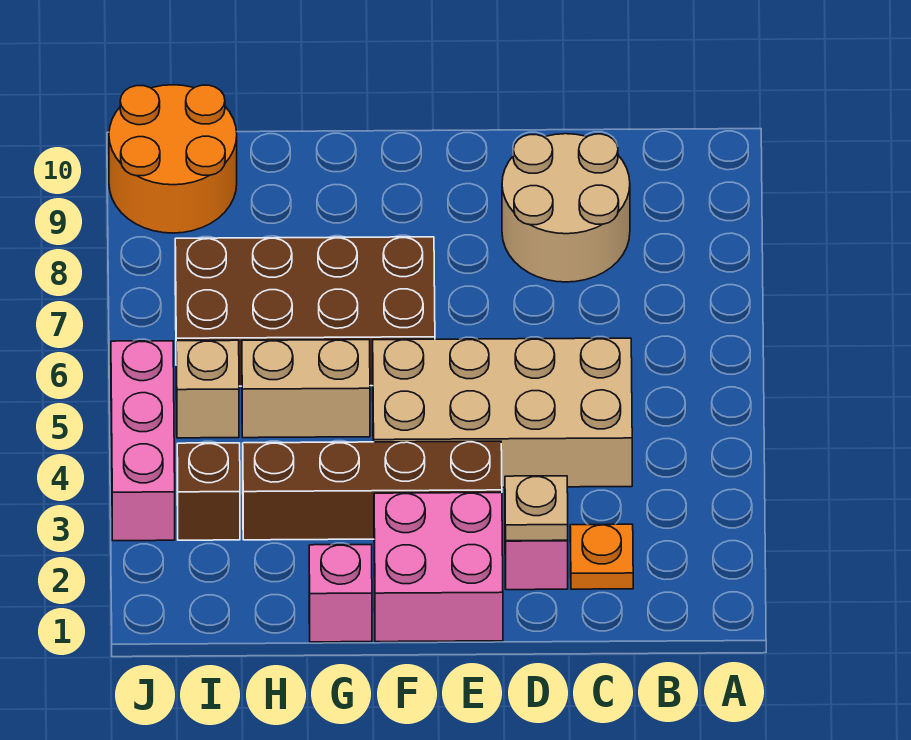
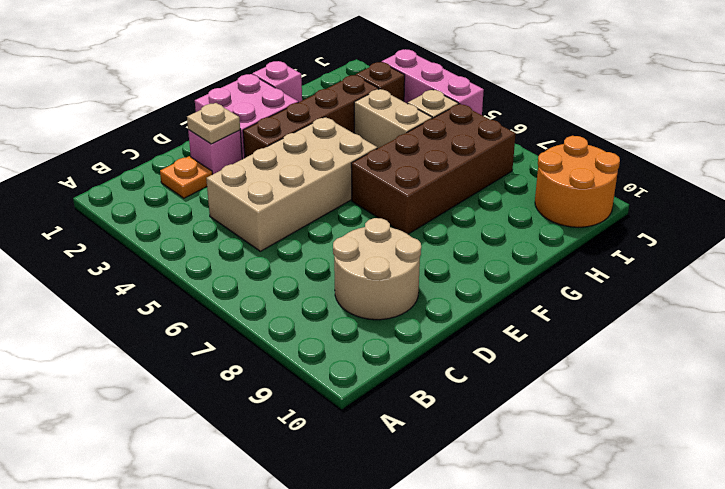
tan brick G5:H5 level 1 -> tan brick H4:H5 level 1

